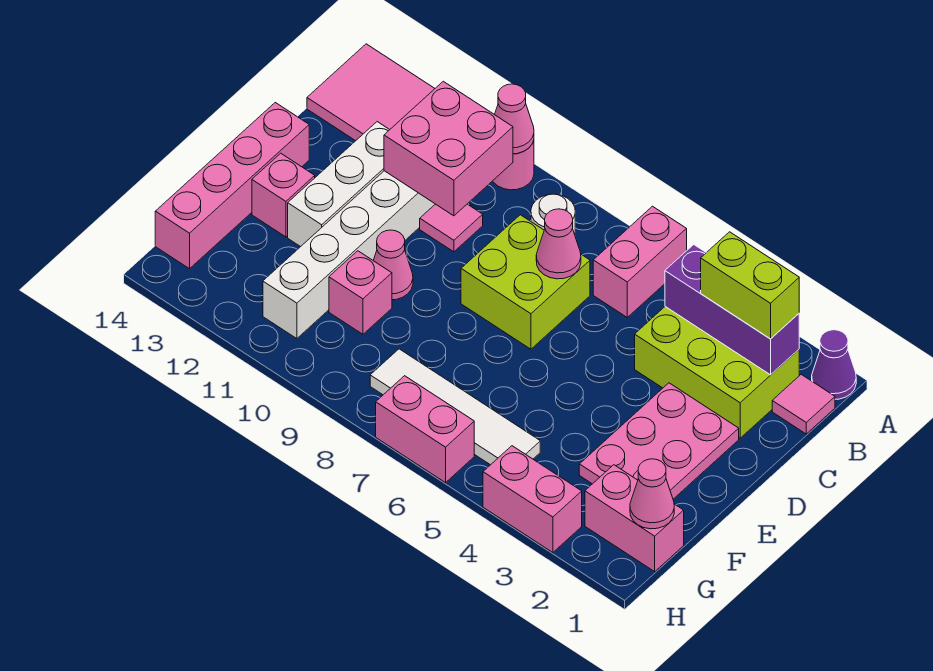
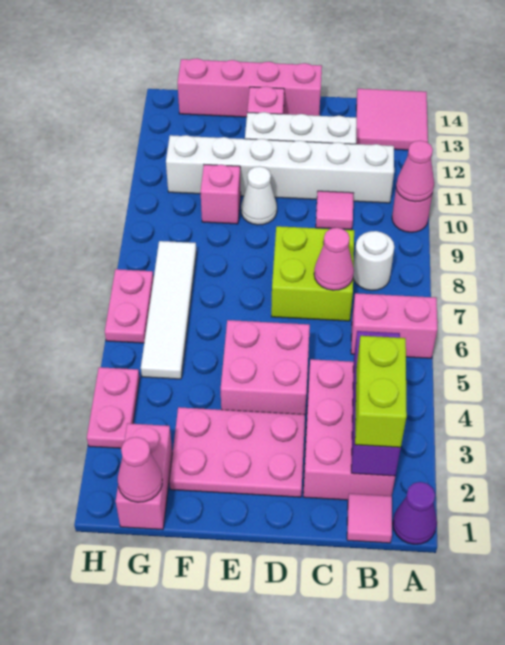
lime brick B2:C4 level 1 -> pink brick B2:C4 level 1
pink brick B10:C11 level 2 -> pink brick D4:E5 level 1
pink cone E10 level 1 -> white cone E10 level 1
pink brick H3:H4 level 1 -> pink plate H3:H4 level 1
pink brick H6:H7 level 1 -> pink plate H6:H7 level 1

